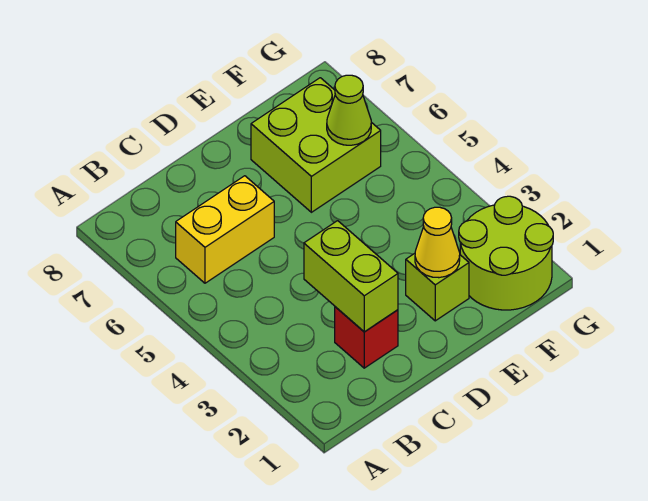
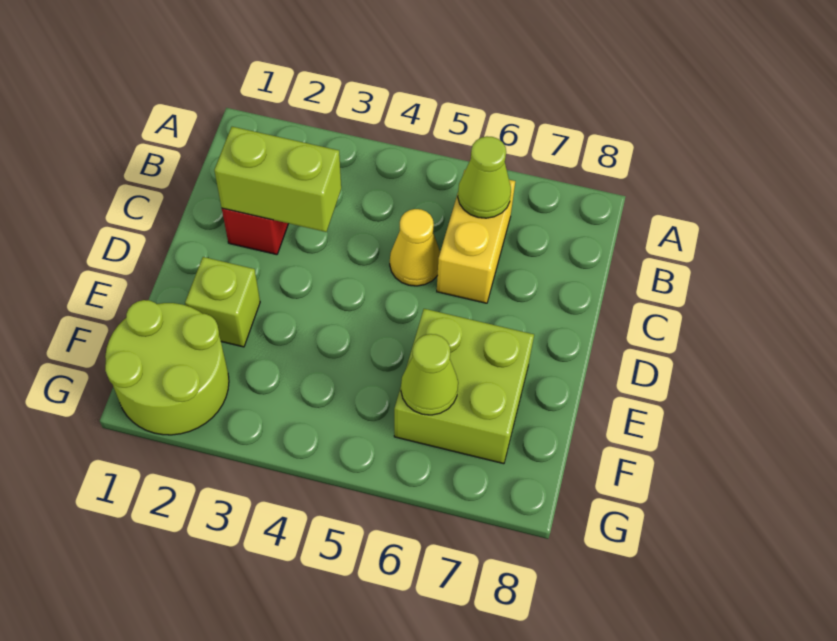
none -> lime cone B6 level 2
yellow cone E2 level 2 -> yellow cone C5 level 1

